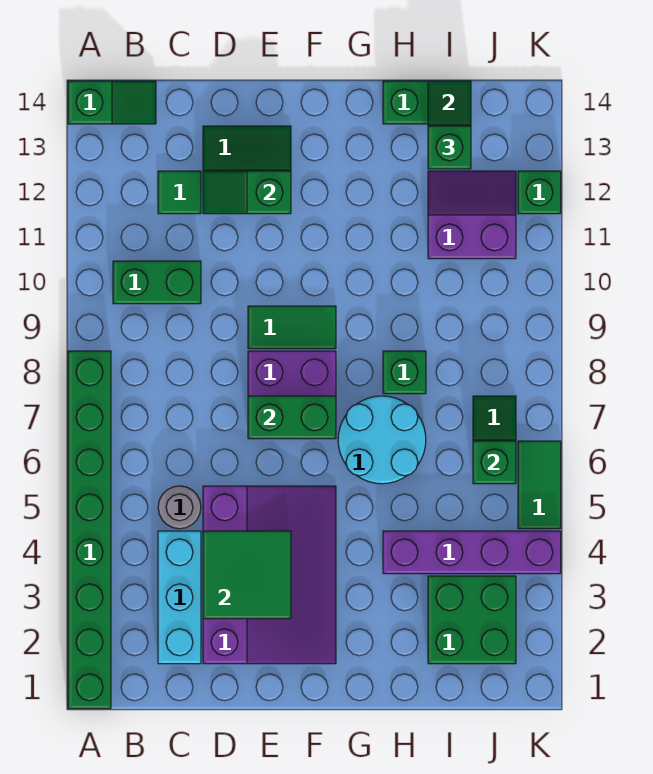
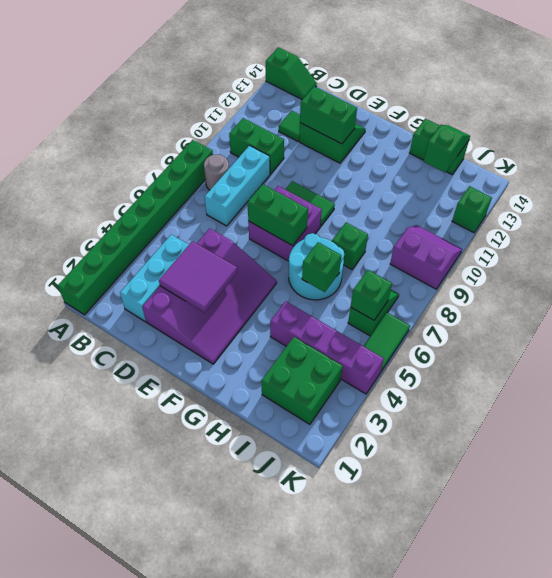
grey round brick C5 level 1 -> grey round brick B8 level 1
none -> cyan brick C7:C9 level 1
green tile D3:E4 level 2 -> purple tile D3:E4 level 2
green slope D12:E12 level 2 top E -> green brick D12:E12 level 2
purple slope I11:J12 level 1 top 11 -> purple slope J9:K10 level 1 top 9
green brick I13 level 3 -> green brick H6 level 2

